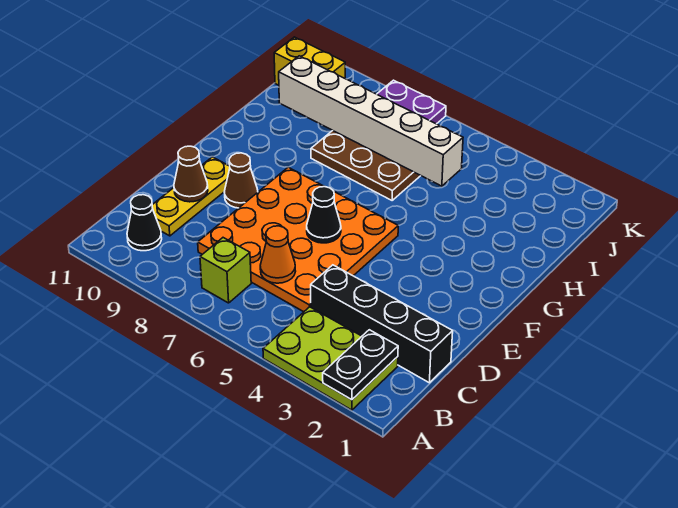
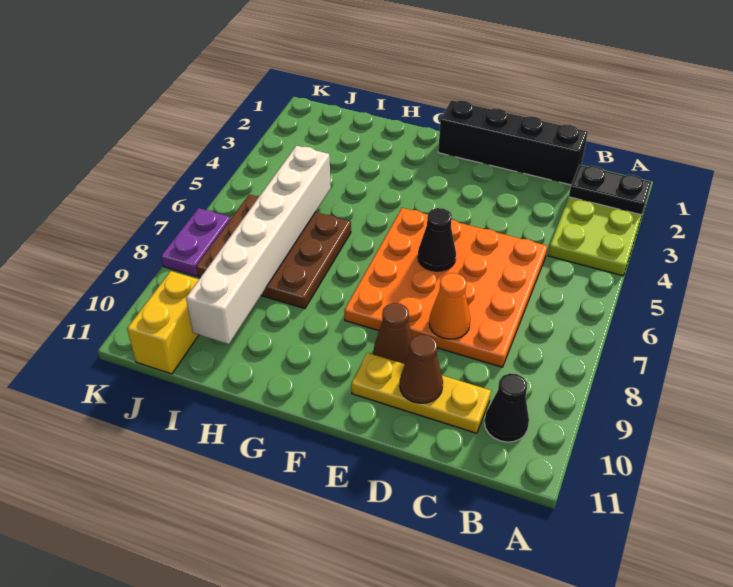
lime brick B7 level 1 -> none
black brick C1:C4 level 1 -> black brick C1:F1 level 1
orange cone C6 level 2 -> orange cone D8 level 2

